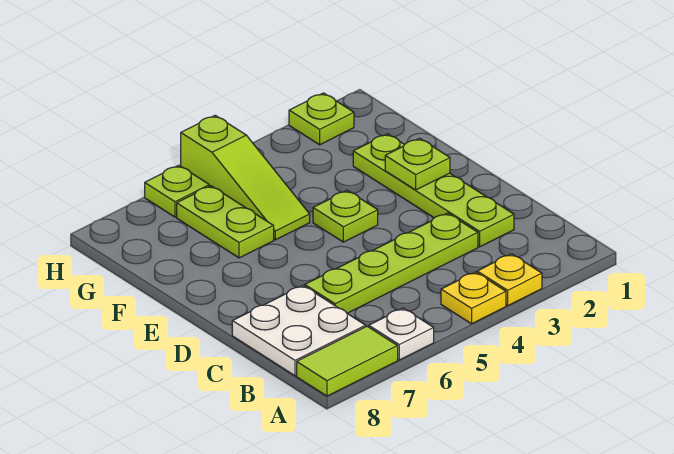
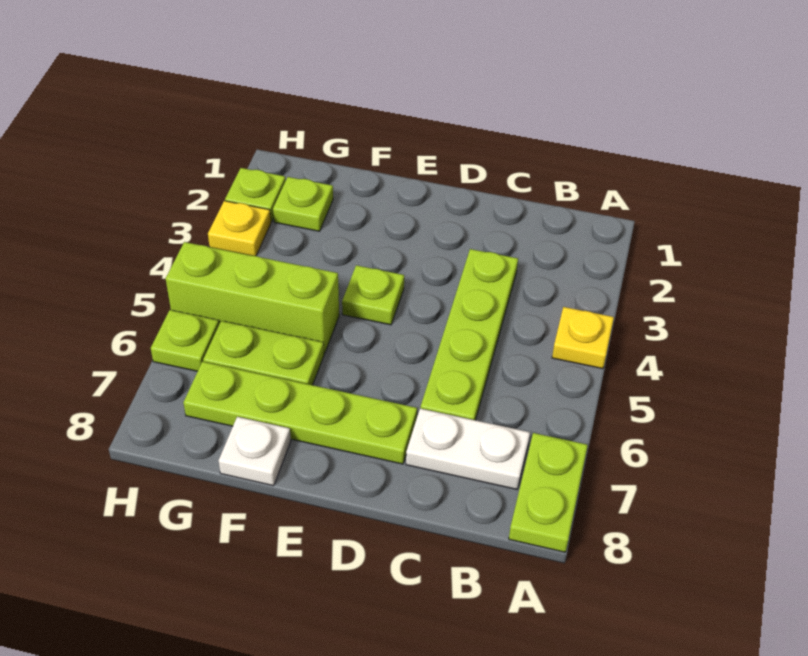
yellow plate A3 level 1 -> yellow plate H3 level 1
white plate A6 level 1 -> white plate F8 level 1
lime tile A7:A8 level 1 -> lime plate A7:A8 level 1
white plate B7:C8 level 1 -> white plate B7:C7 level 1
lime plate C2:F2 level 1 -> lime plate D7:G7 level 1
lime plate E2 level 2 -> lime plate G2 level 1
lime slope F5:H5 level 1 top H -> lime brick F5:H5 level 1

